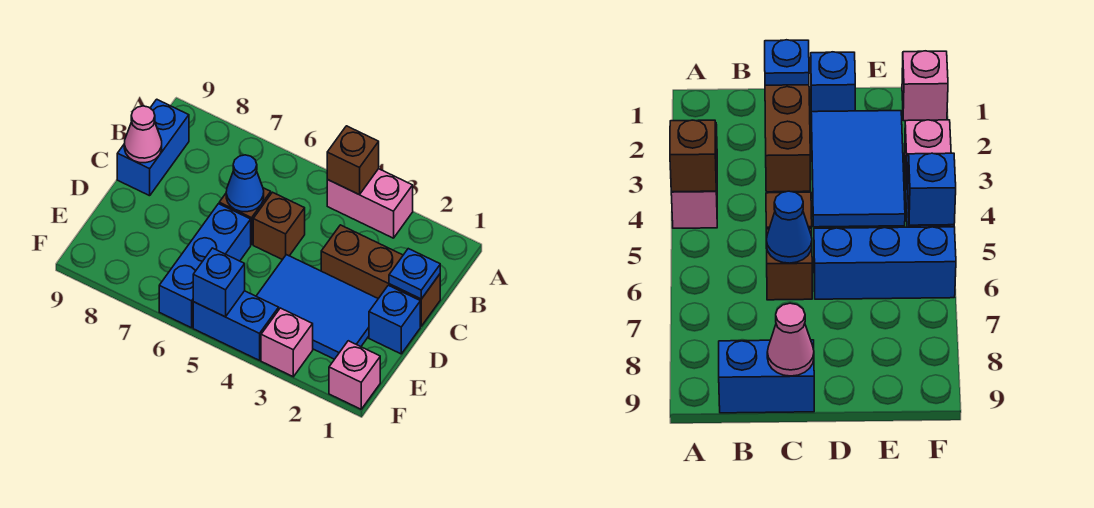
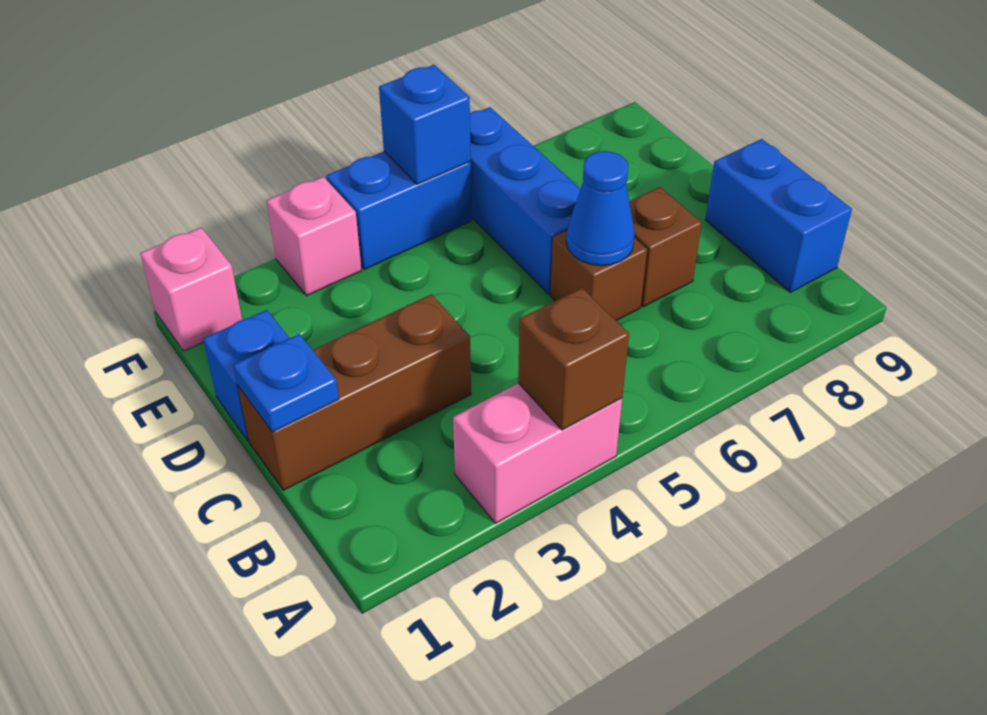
brown brick C5 level 1 -> brown brick C7 level 1
pink cone C9 level 2 -> none
blue tile D2:E4 level 1 -> none

